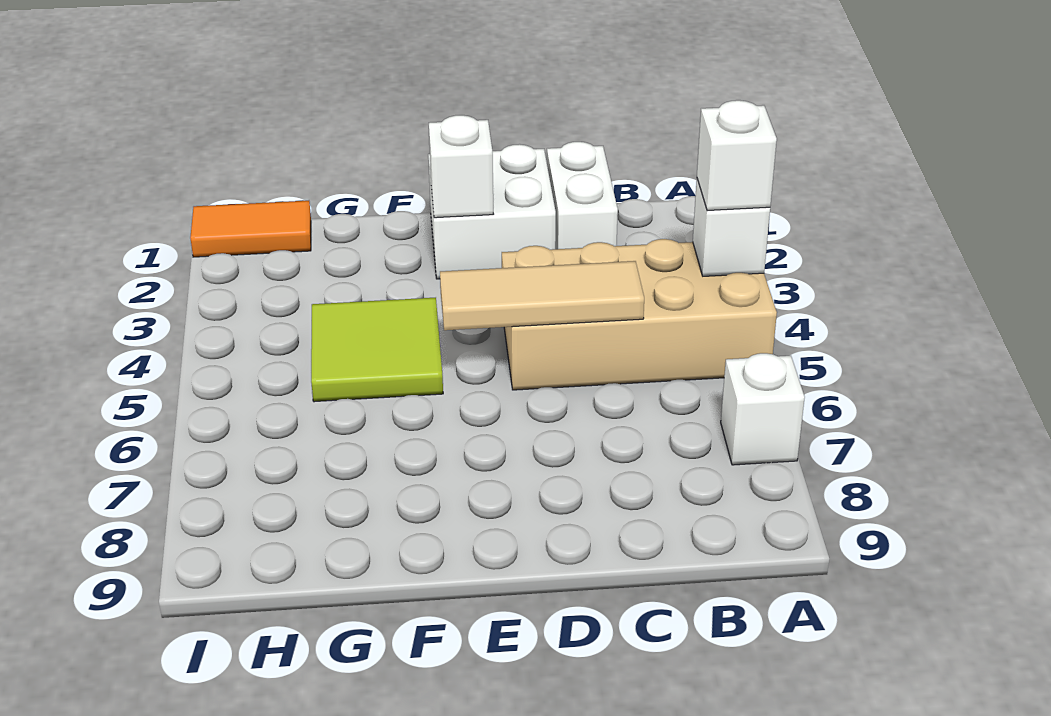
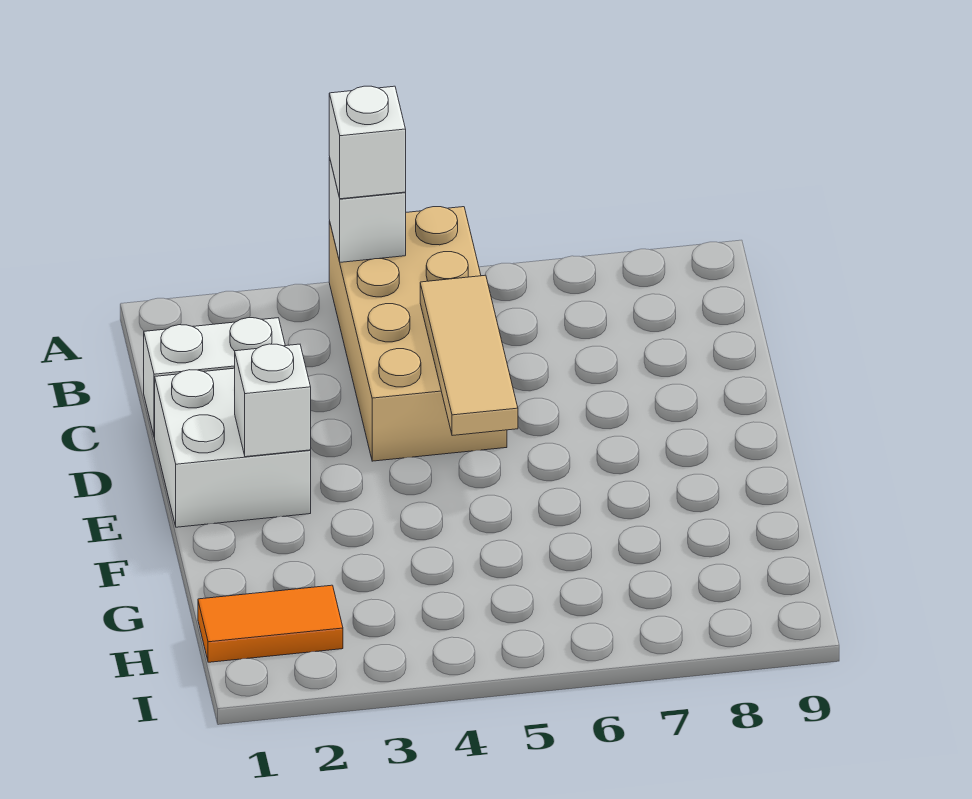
white brick A7 level 1 -> none
lime tile F4:G5 level 1 -> none
orange tile H1:I1 level 1 -> orange tile H1:H2 level 1

